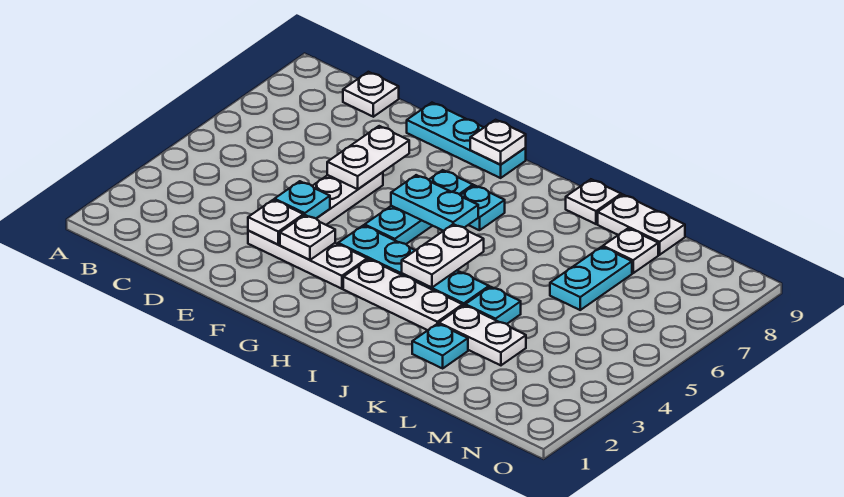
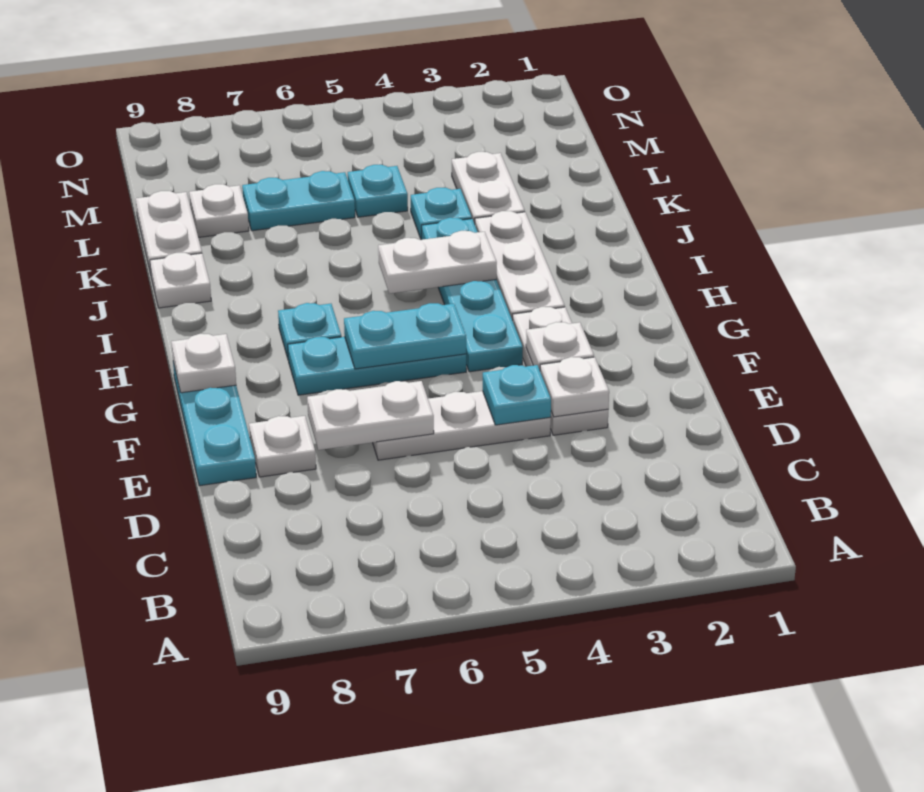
white plate C9 level 1 -> white plate E8 level 1
cyan plate G6:H6 level 2 -> cyan plate G5:G6 level 2
cyan plate K2 level 1 -> cyan plate L5 level 1

